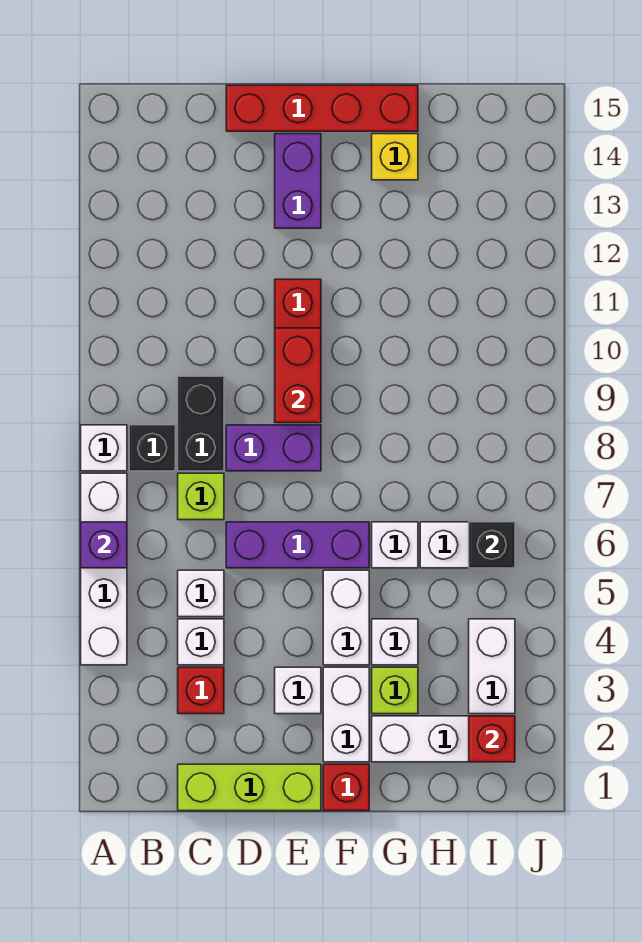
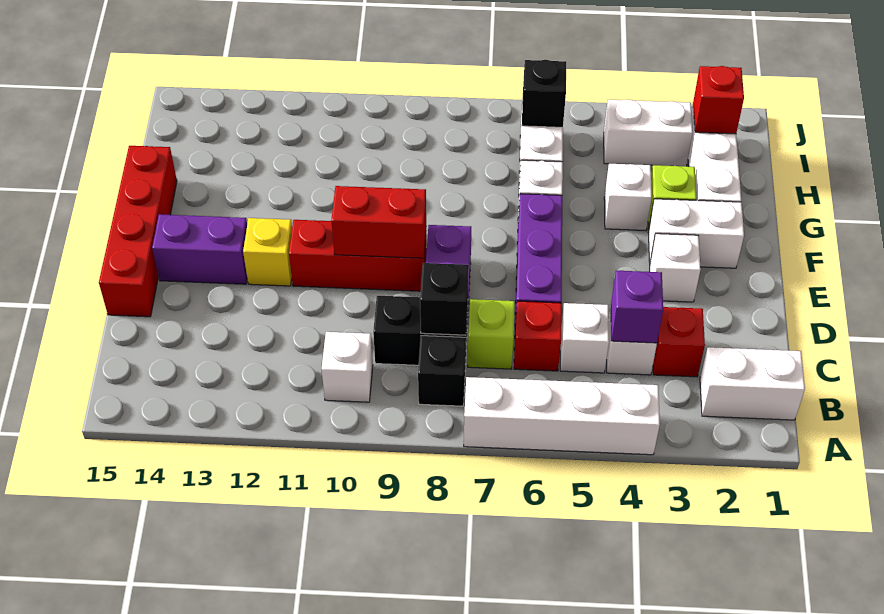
purple brick A6 level 2 -> purple brick C4 level 2
white brick A8 level 1 -> white brick B10 level 1
lime brick C1:E1 level 1 -> none
none -> black brick C8 level 2
red brick F1 level 1 -> red brick C6 level 1
white brick F4:F5 level 1 -> white brick B1:B2 level 1
yellow brick G14 level 1 -> yellow brick E12 level 1

